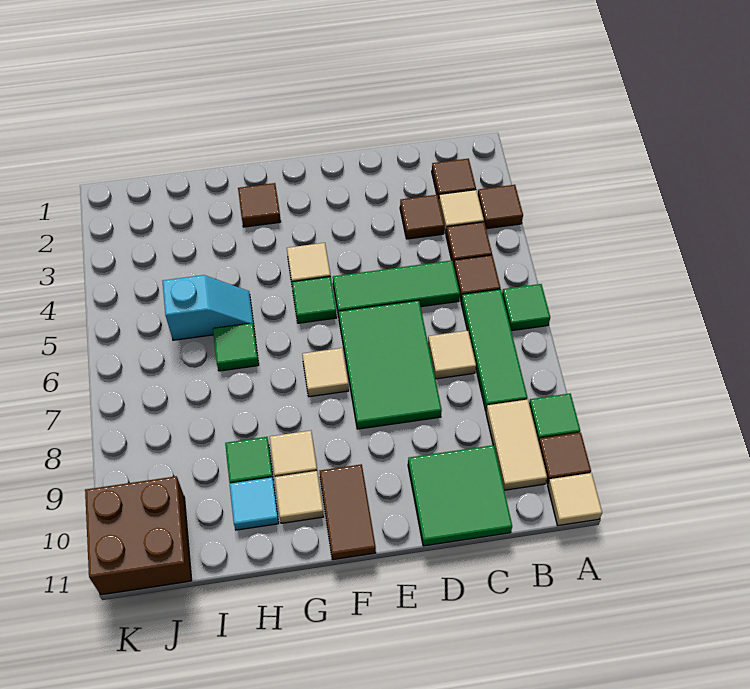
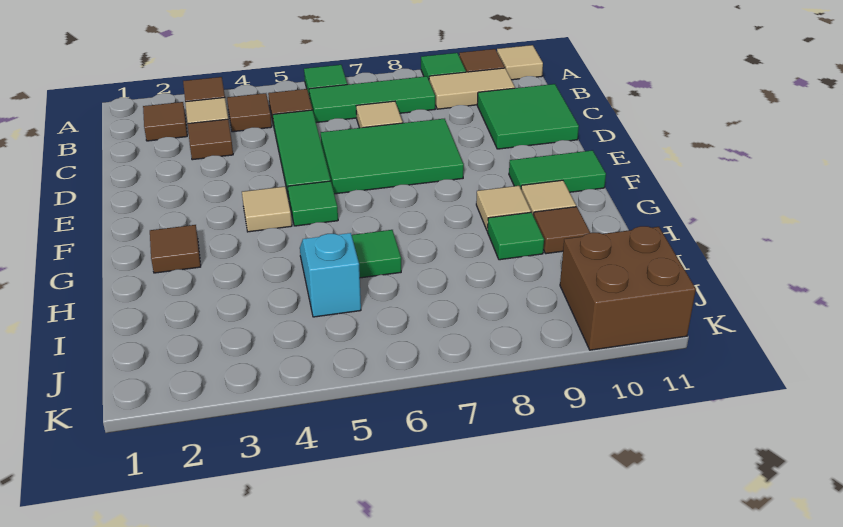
tan tile F7 level 1 -> none
brown tile F10:F11 level 1 -> green tile F10:F11 level 1
cyan tile H10 level 1 -> brown tile H10 level 1

